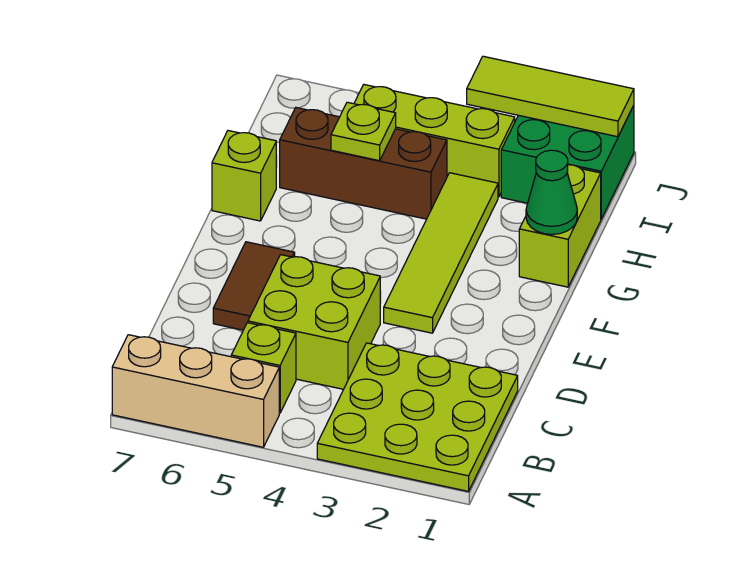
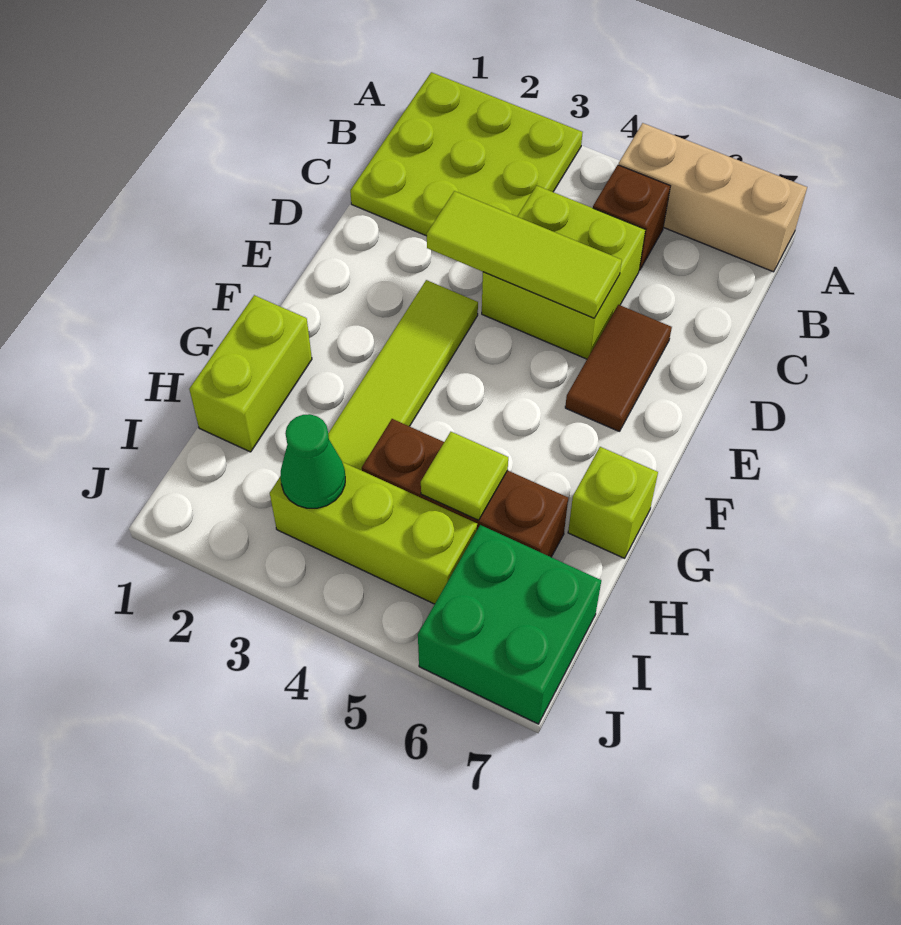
lime brick B5 level 1 -> brown brick B5 level 1
green cone G1 level 2 -> green cone I3 level 2
lime plate H5 level 2 -> lime tile H5 level 2
green brick I1:J2 level 1 -> green brick I6:J7 level 1
lime tile J1:J3 level 2 -> lime tile D3:D5 level 2

